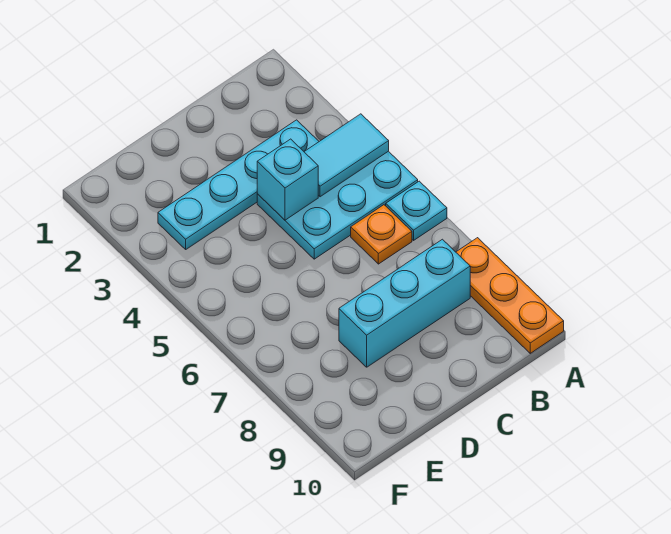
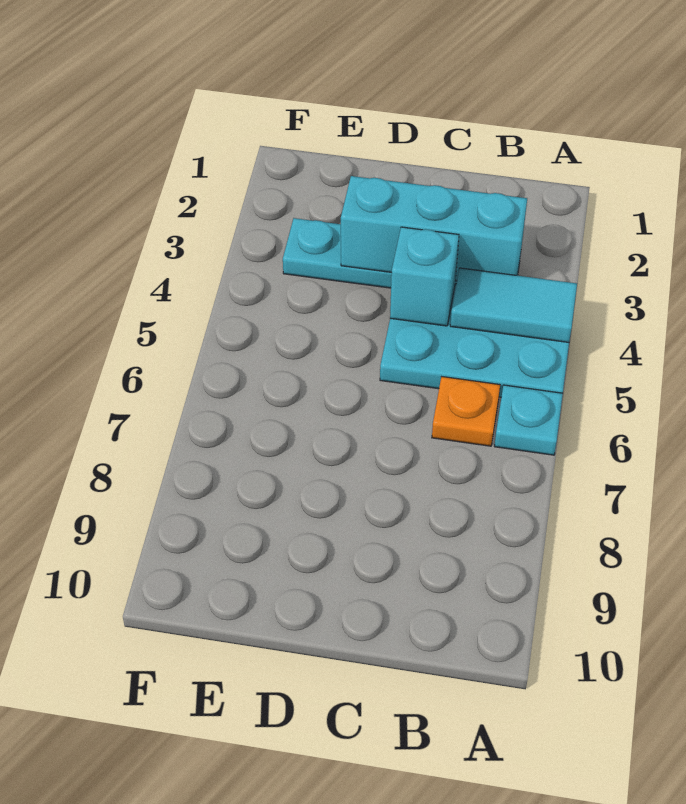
orange plate A8:A10 level 1 -> none
cyan brick B8:D8 level 1 -> cyan brick B3:D3 level 2

